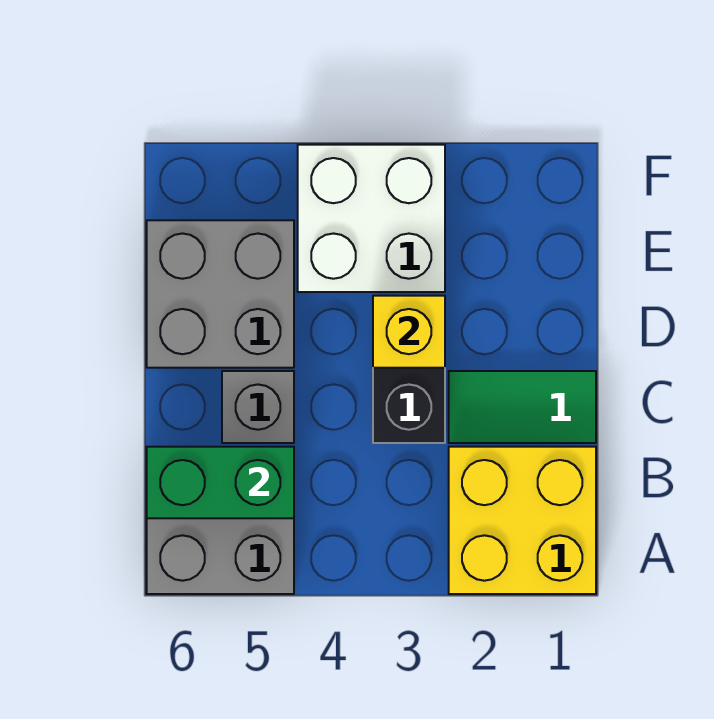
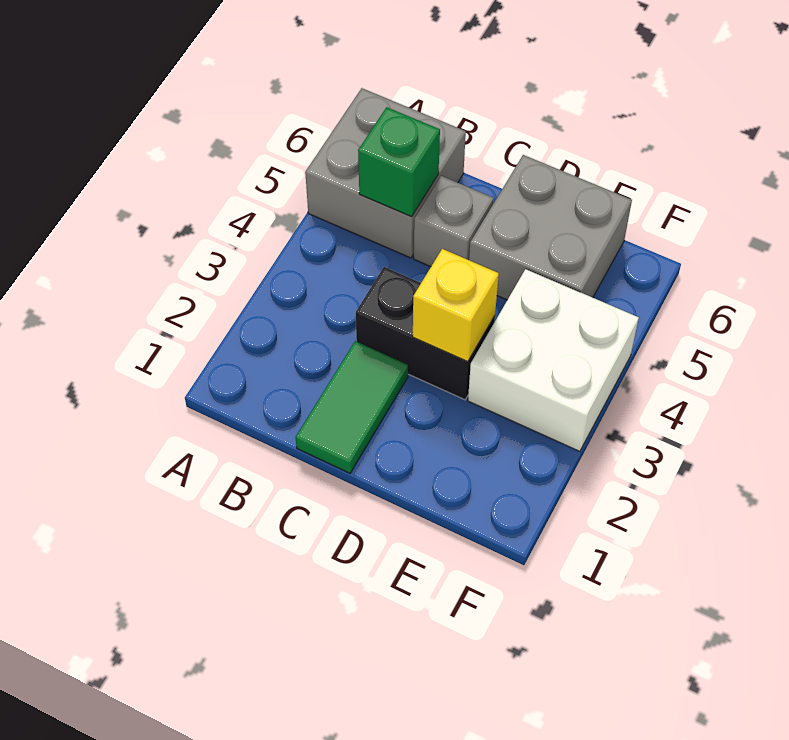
yellow brick A1:B2 level 1 -> none
green brick B5:B6 level 2 -> green brick B5 level 2

